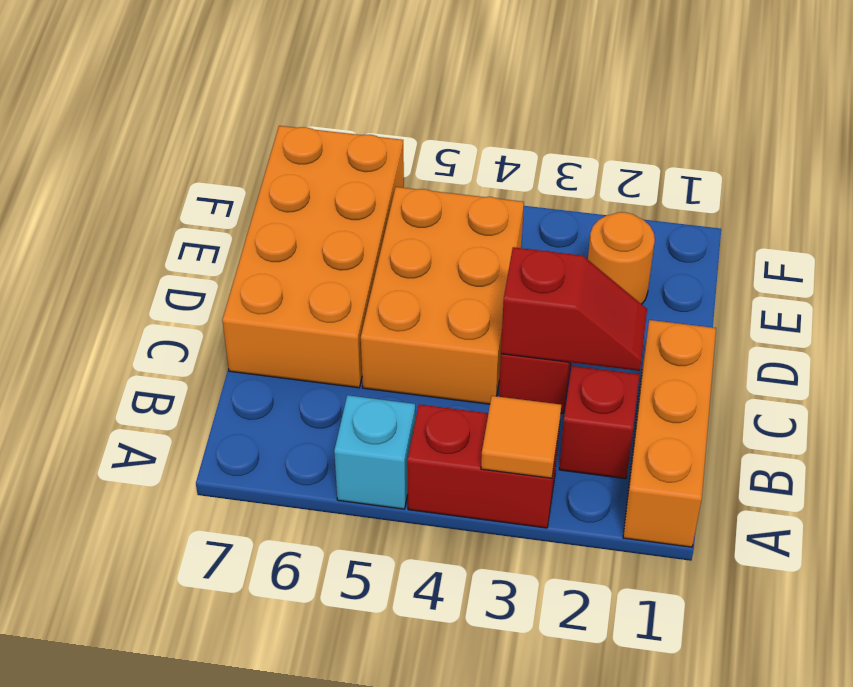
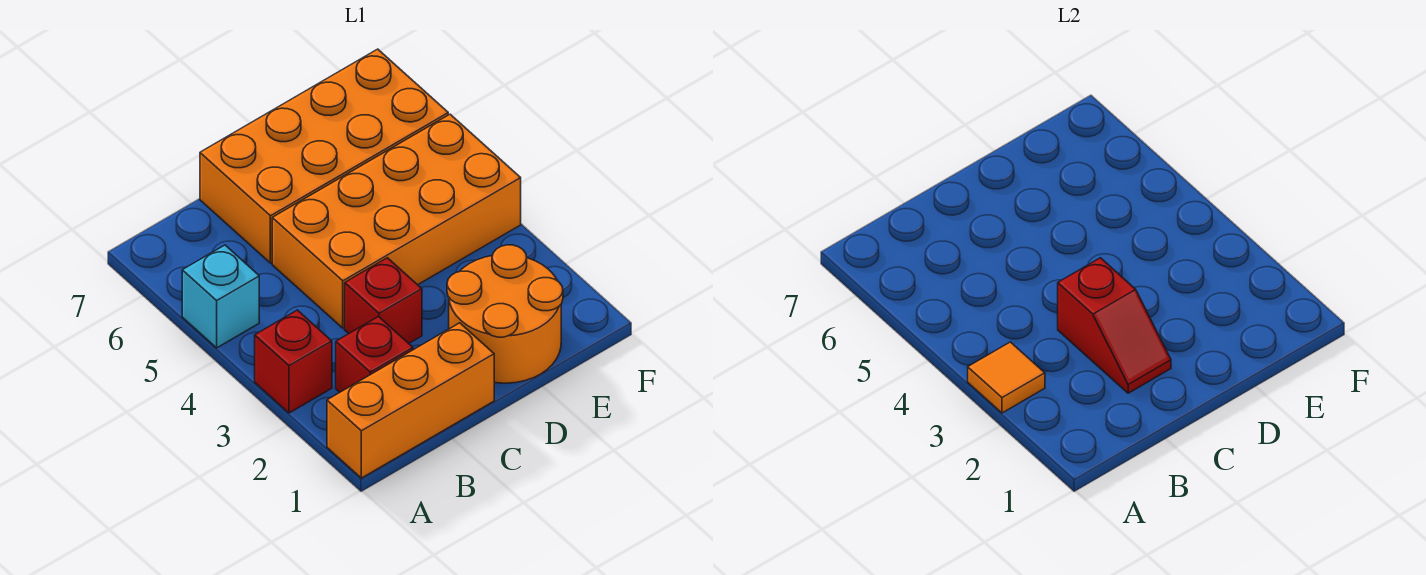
red brick A3:A4 level 1 -> red brick A3 level 1
orange brick C4:E5 level 1 -> orange brick C4:F5 level 1
orange round brick E2 level 1 -> orange round brick D1:E2 level 1

